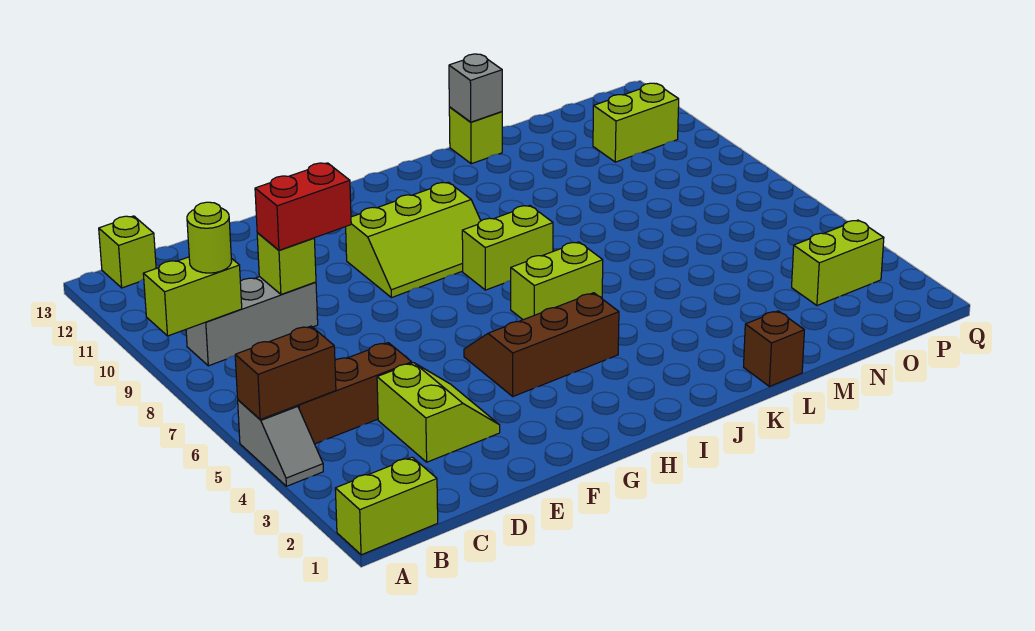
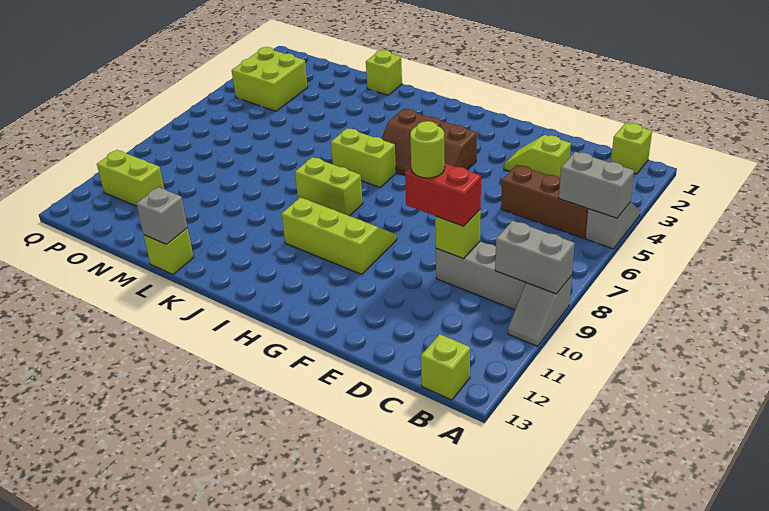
lime brick A1:B1 level 1 -> lime brick B1 level 1
brown brick A5:B5 level 2 -> grey brick A5:B5 level 2
none -> grey slope A9:A10 level 1 top 9
lime brick A9:B9 level 2 -> grey brick A9:B9 level 2
lime round brick B9 level 3 -> lime round brick E9 level 4
lime slope D3:E4 level 1 top D -> lime slope D3:E3 level 1 top D
brown brick L1 level 1 -> lime brick L1 level 1
lime brick O3:P3 level 1 -> lime brick O3:P4 level 1

